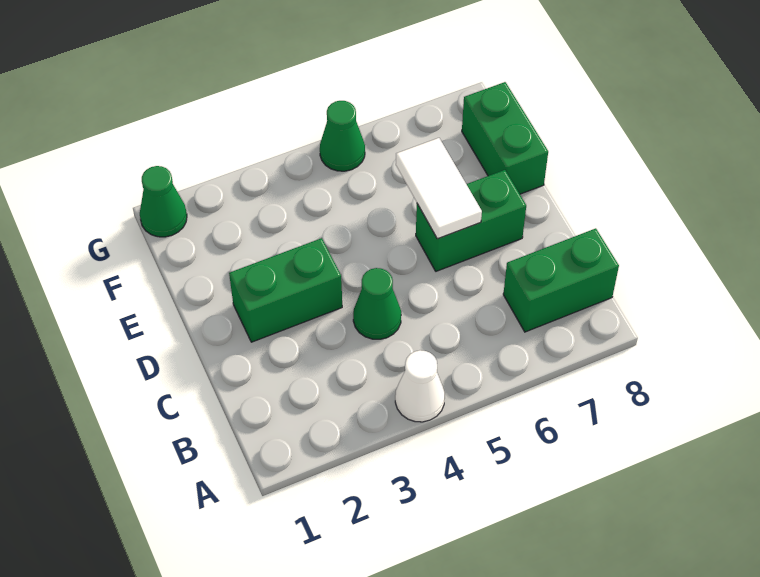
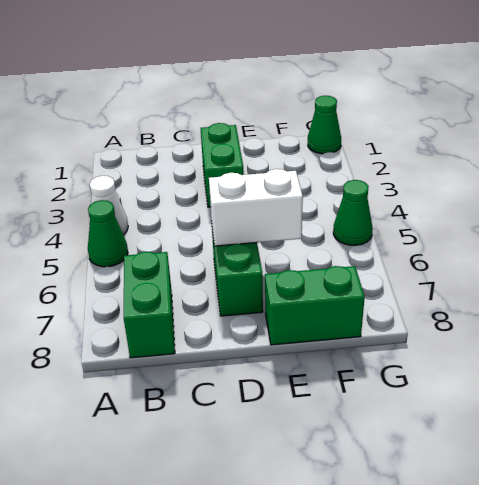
green cone C4 level 1 -> green cone A5 level 1
white tile D6:E6 level 2 -> white brick D6:E6 level 2

